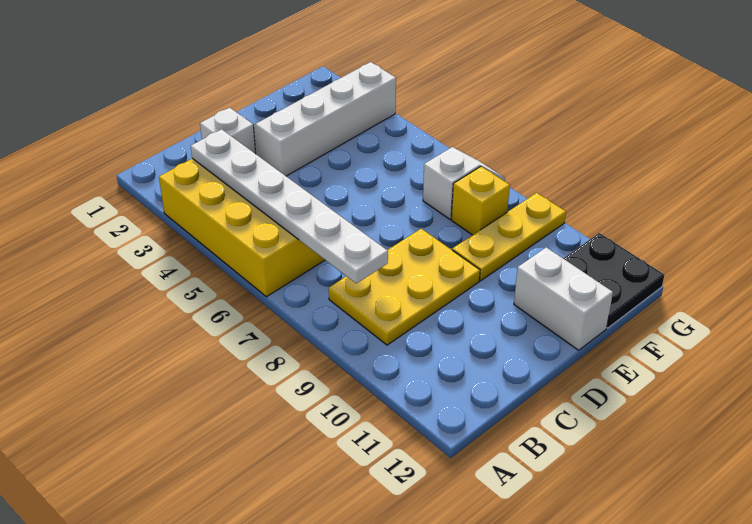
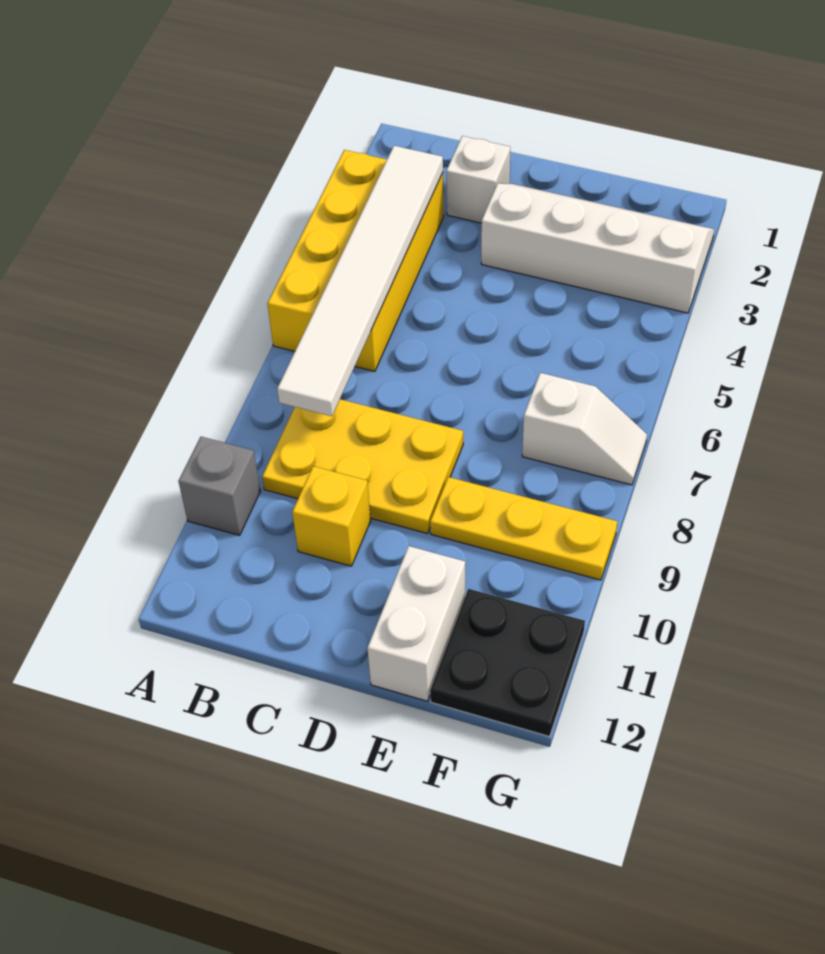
none -> grey brick A10 level 1
white plate B3:B8 level 2 -> white tile B3:B8 level 2
yellow brick F8 level 1 -> yellow brick C10 level 1

